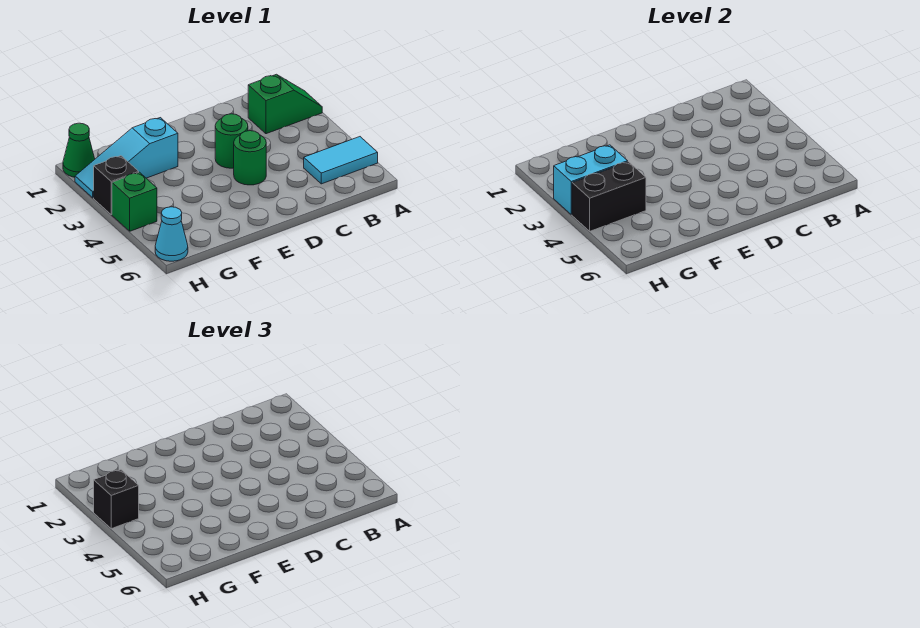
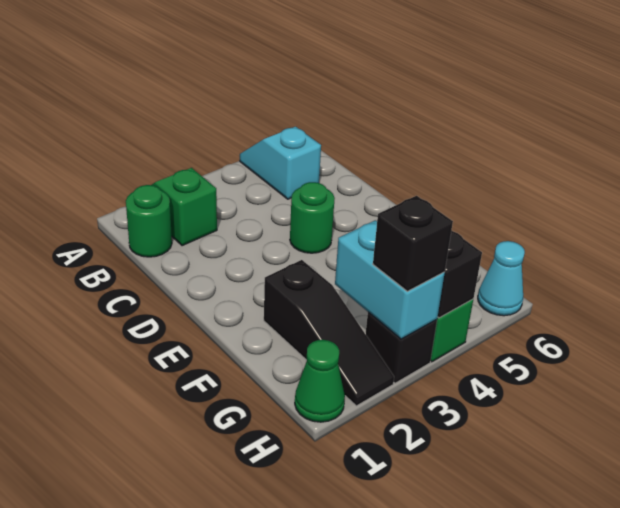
cyan tile A5:B5 level 1 -> cyan slope A5:B5 level 1 top B
green round brick D3 level 1 -> green round brick B1 level 1
cyan slope F2:H2 level 1 top F -> black slope F2:H2 level 1 top F

